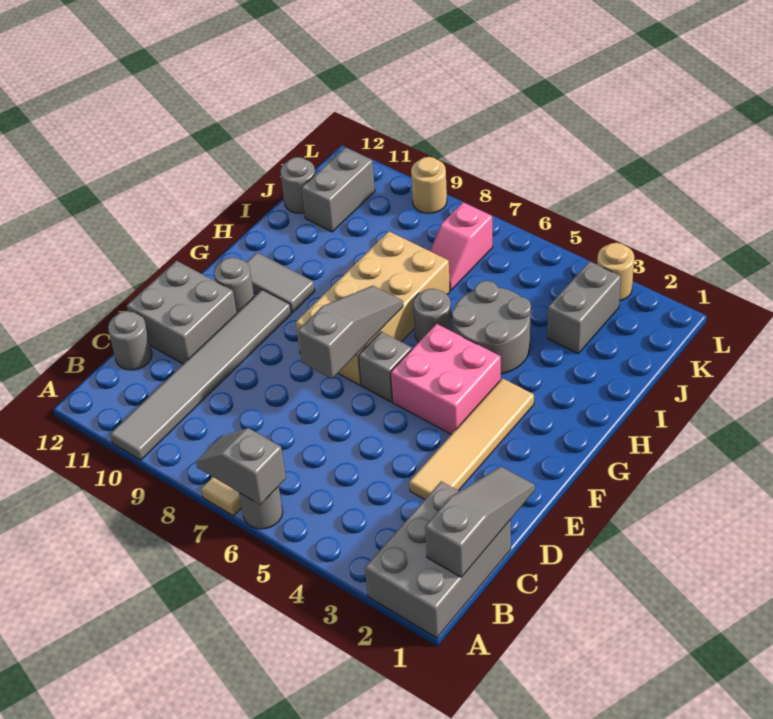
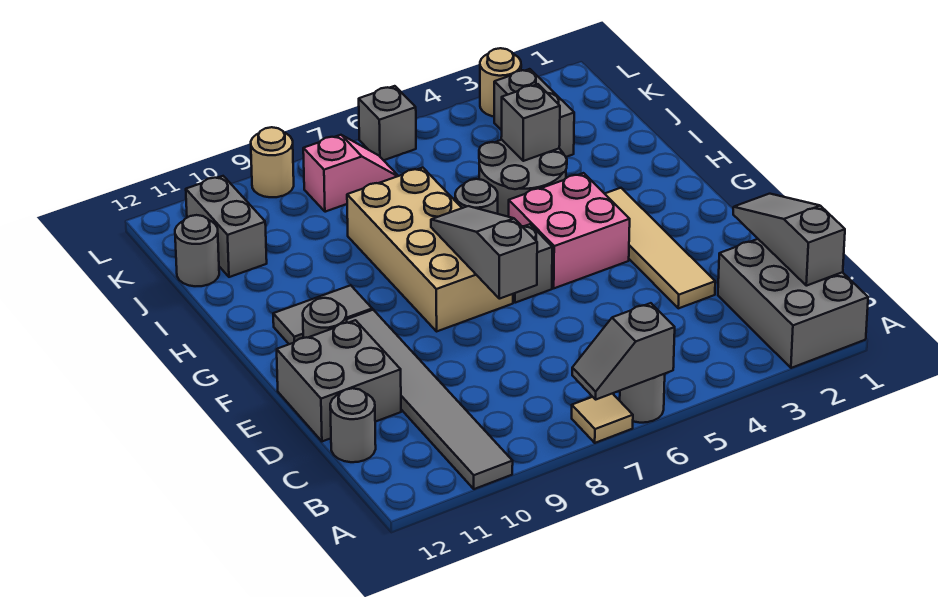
none -> grey brick I4 level 2
pink slope J7:K7 level 1 top K -> pink slope K7:K8 level 1 top 8
none -> grey brick L6 level 1

